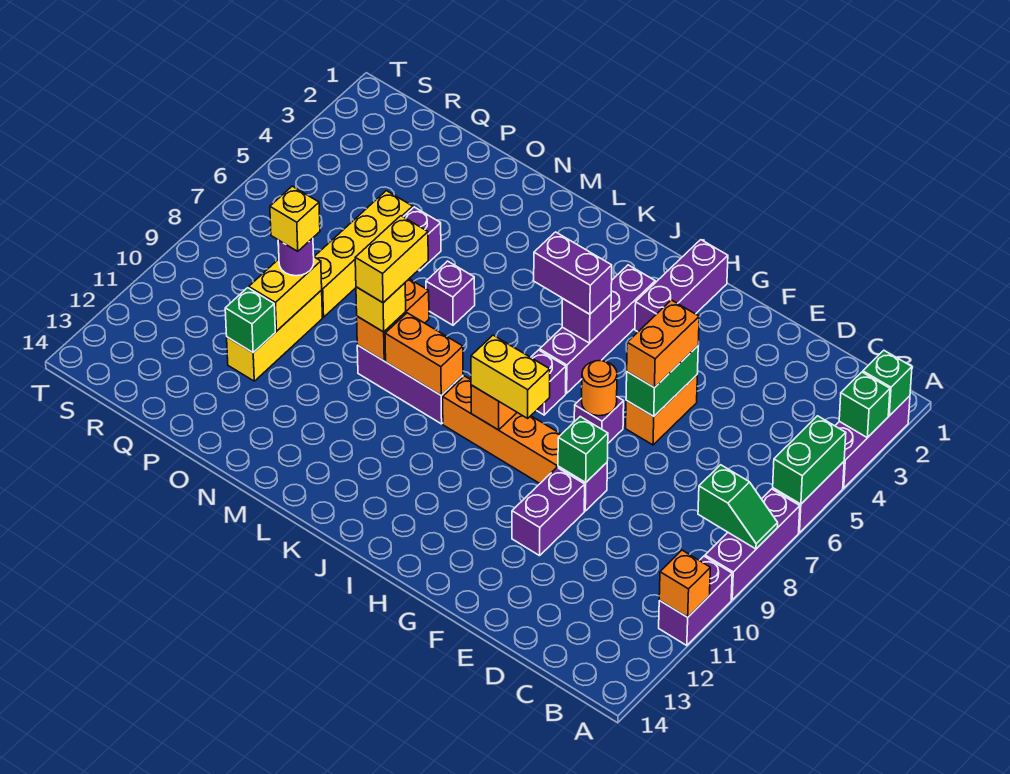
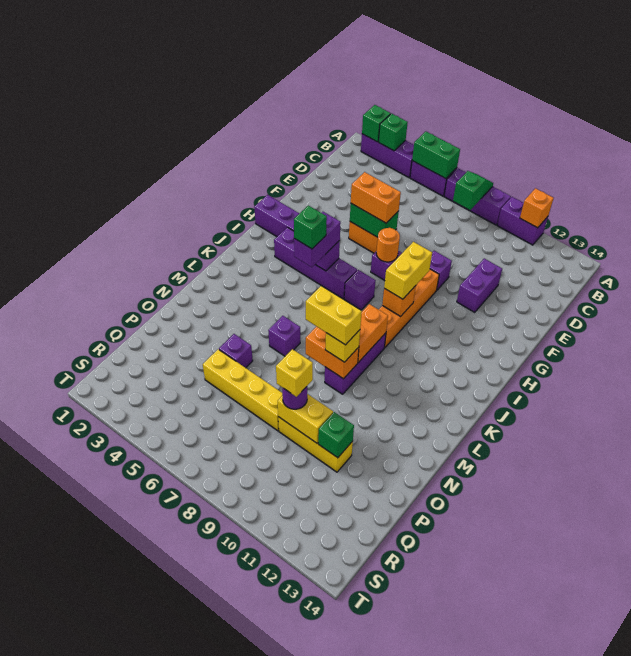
green brick F9 level 2 -> green brick J5 level 4
purple brick F10:F11 level 1 -> purple brick E11:F11 level 1

